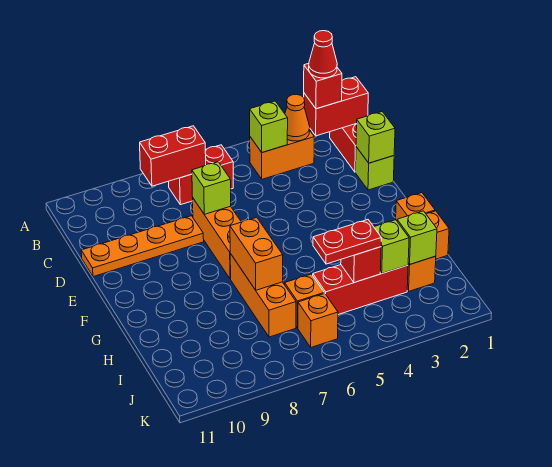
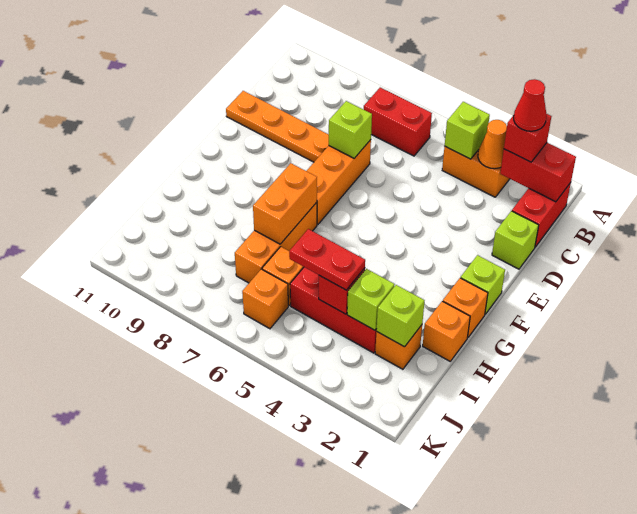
red brick B7:B8 level 2 -> none
lime brick D1 level 2 -> lime brick F1 level 1

